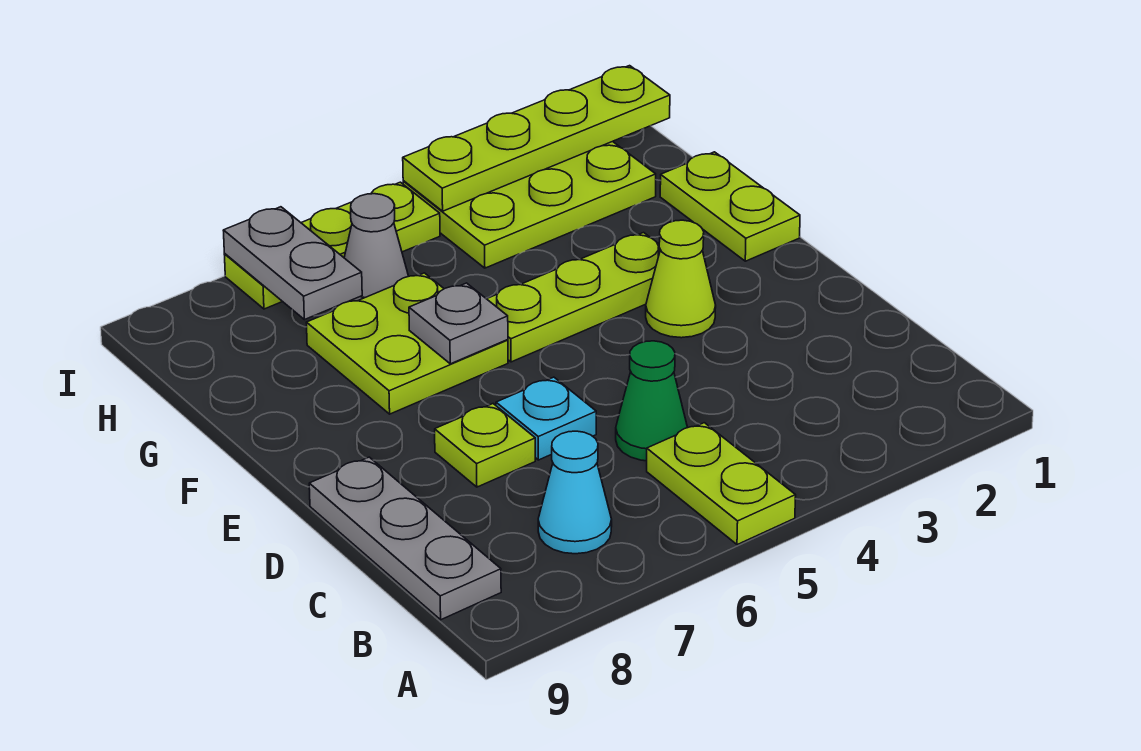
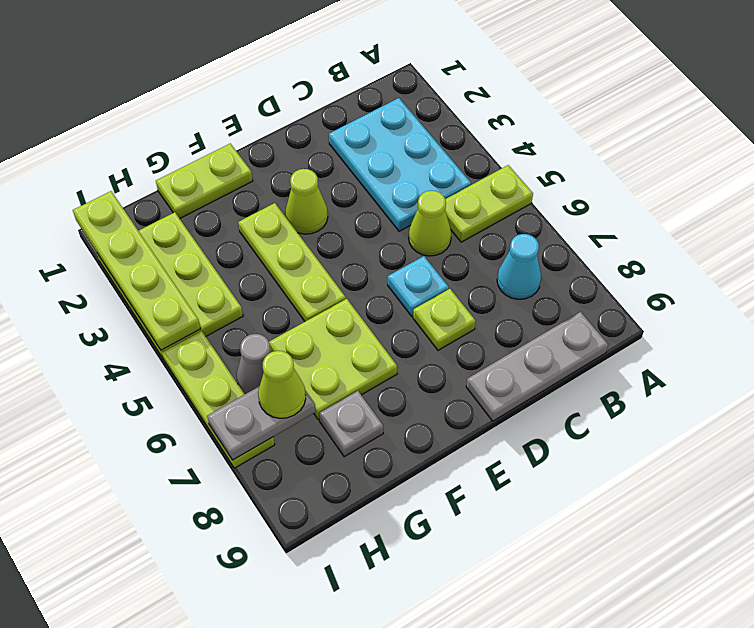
none -> cyan plate B2:C4 level 1
green cone C5 level 1 -> lime cone C5 level 1
grey plate F6 level 2 -> grey plate G8 level 1
none -> lime cone H7 level 3

